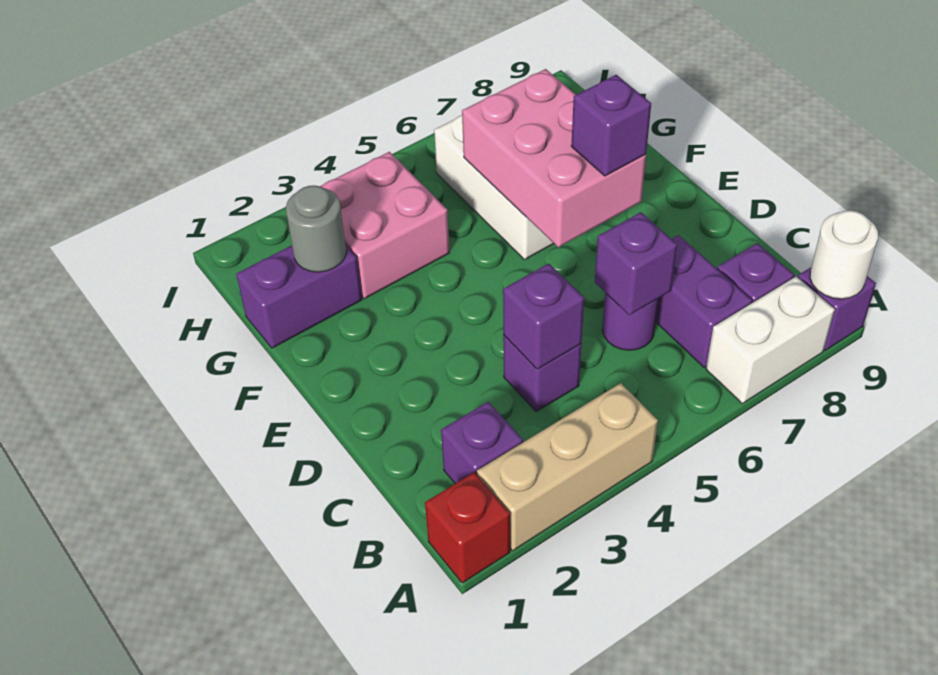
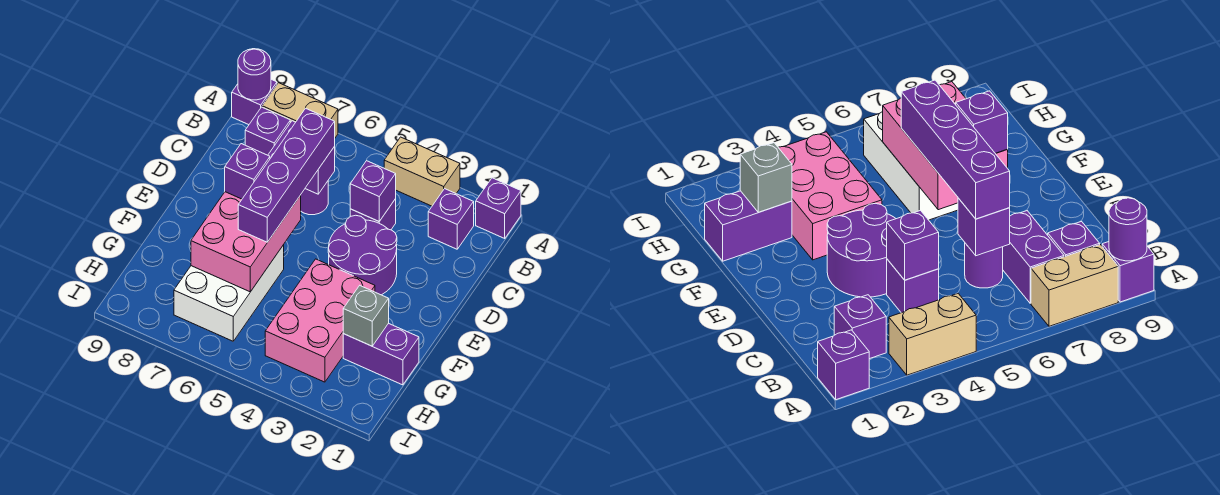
red brick A1 level 1 -> purple brick A1 level 1
tan brick A2:A4 level 1 -> tan brick A3:A4 level 1
white brick A7:A8 level 1 -> tan brick A7:A8 level 1
white round brick A9 level 2 -> purple round brick A9 level 2
none -> purple brick C6:F6 level 3
none -> purple round brick D3:E4 level 1
grey round brick G2 level 2 -> grey brick G2 level 2
pink brick G3:H4 level 1 -> pink brick F3:H4 level 1

